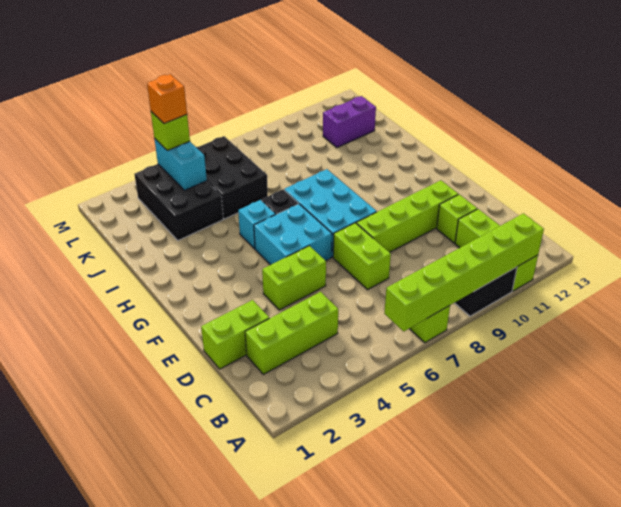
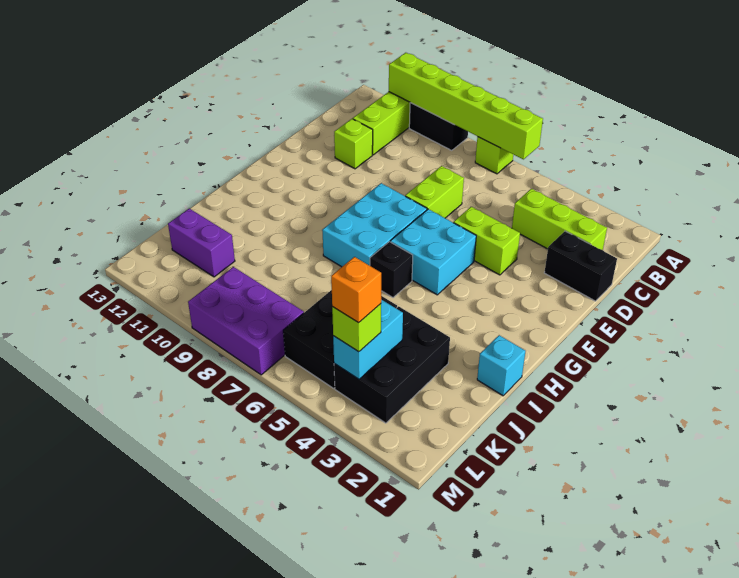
lime brick D1:D2 level 1 -> black brick D1:D2 level 1
lime brick E8:E11 level 1 -> none
cyan brick H5 level 1 -> cyan brick I1 level 1
none -> purple brick L7:M9 level 1

